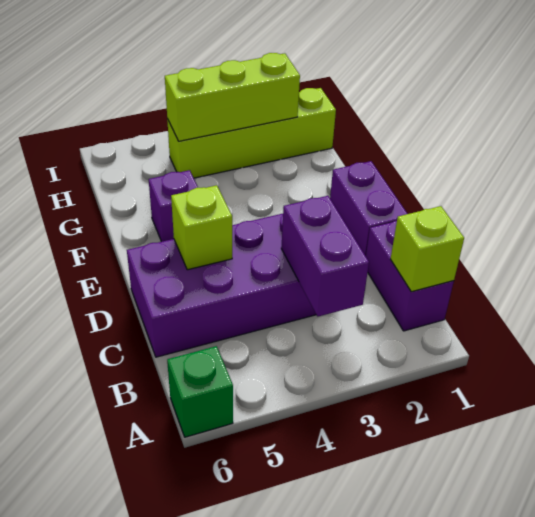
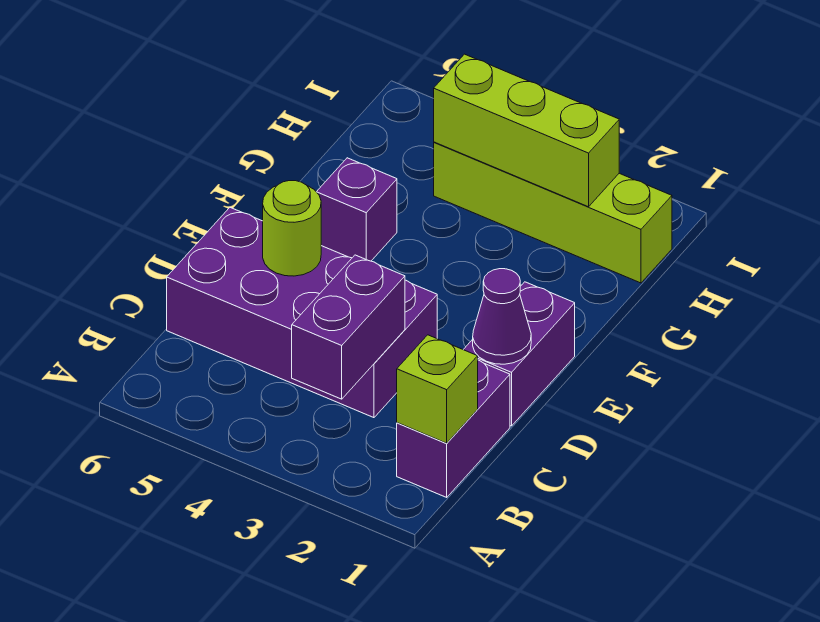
green brick A6 level 1 -> none
none -> purple cone D1 level 2
lime brick D5 level 2 -> lime round brick D5 level 2

